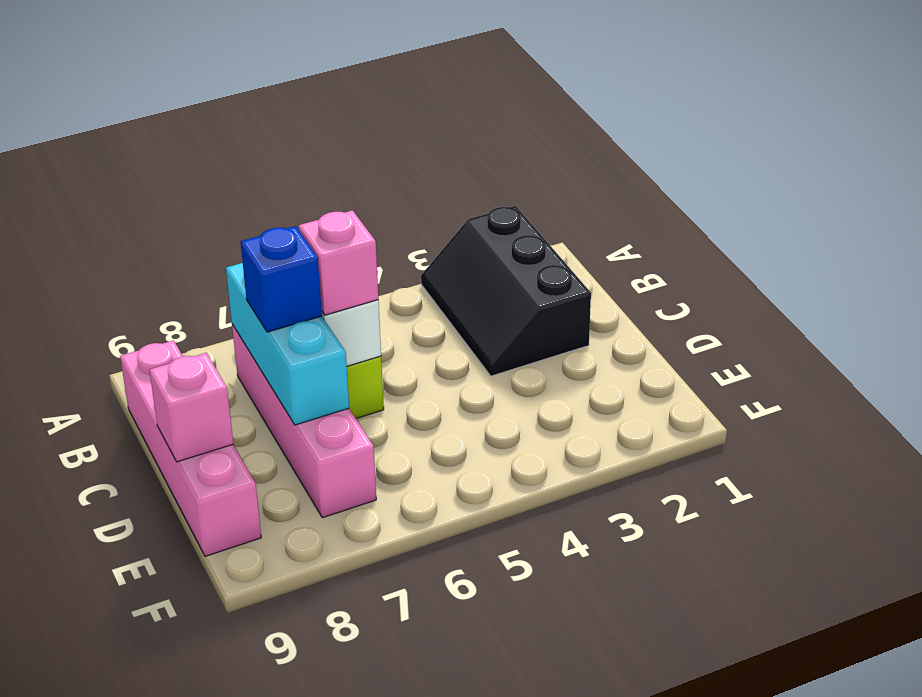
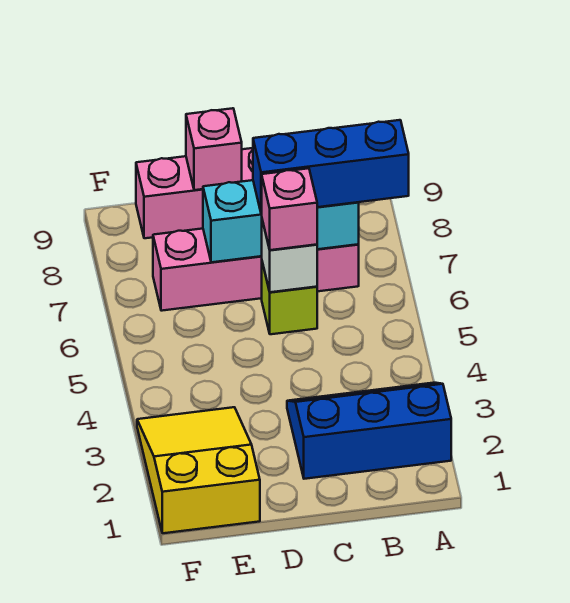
black slope A2:C3 level 1 top 2 -> blue slope A2:C3 level 1 top 2
blue brick C7 level 3 -> blue brick A7:C7 level 3
none -> yellow slope E1:F3 level 1 top 1

